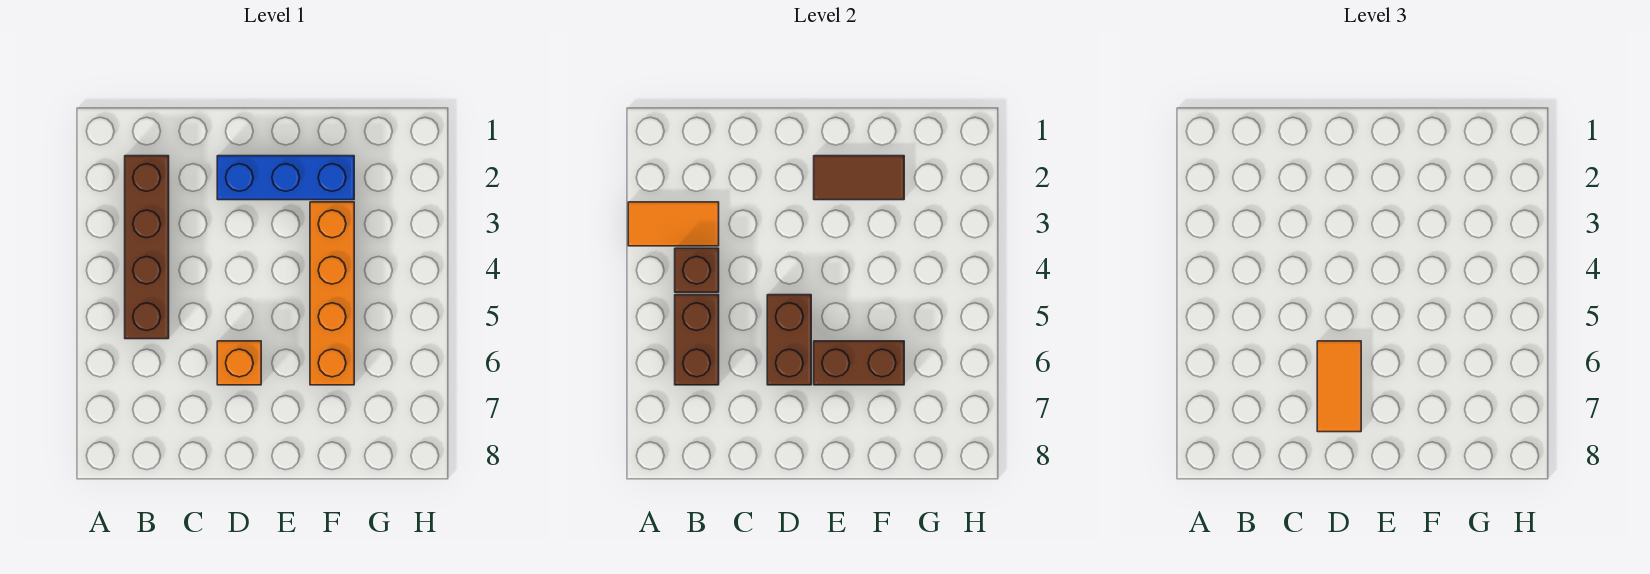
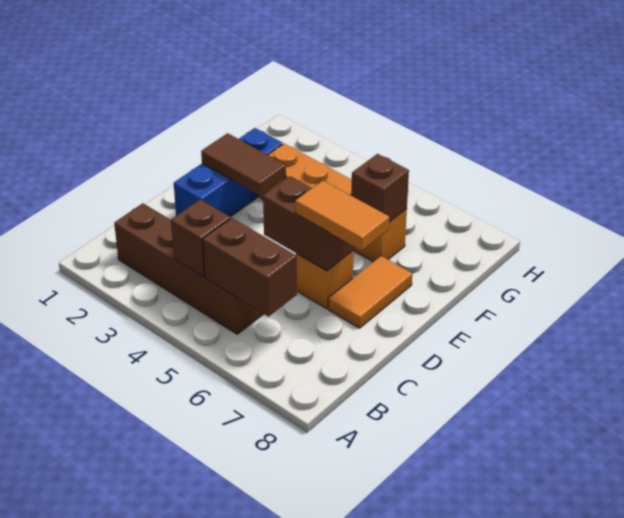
orange tile A3:B3 level 2 -> orange tile D7:E7 level 1
brown tile E2:F2 level 2 -> brown tile E2:E3 level 2
brown brick E6:F6 level 2 -> brown brick F6 level 2

